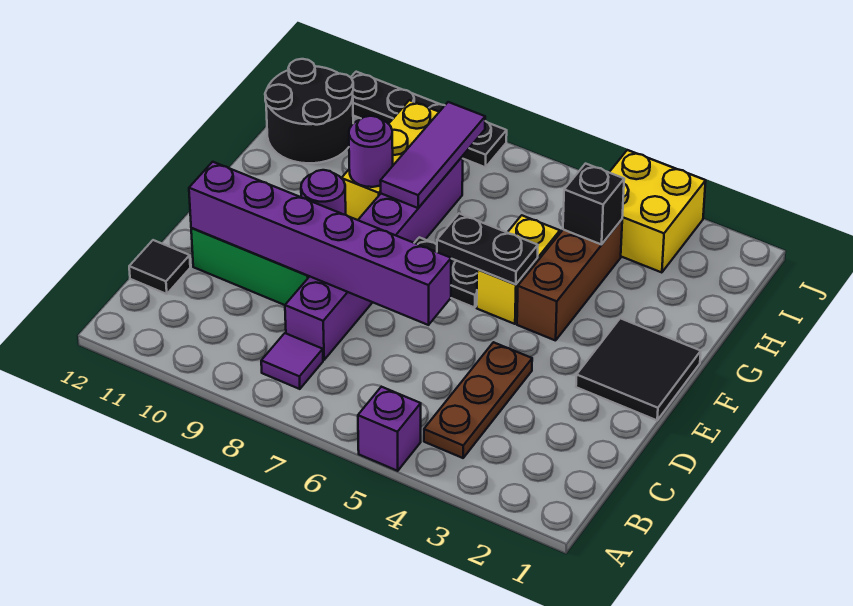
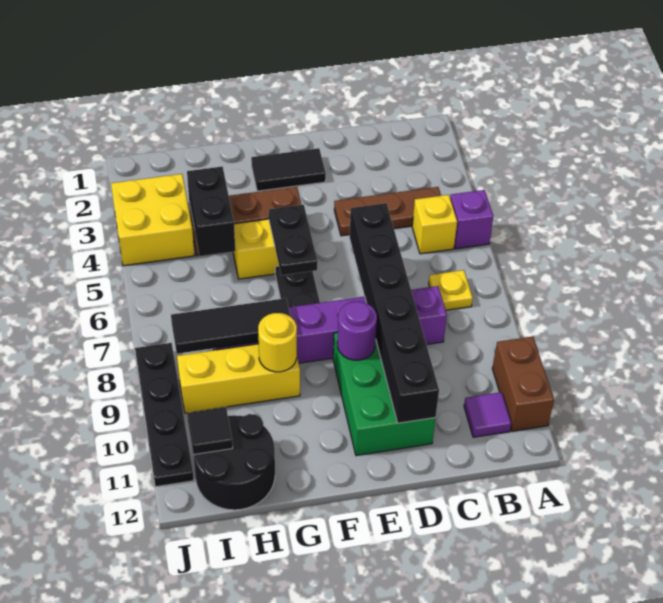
none -> brown brick A10:A11 level 1
none -> yellow brick B5 level 1
none -> yellow plate B7 level 1
purple tile B8 level 1 -> purple tile B11 level 1
black tile C12 level 1 -> black tile I11 level 2
purple brick D6:D11 level 2 -> black brick D6:D11 level 2
black tile E1:F2 level 1 -> black tile E2:F2 level 1
purple tile G8:I8 level 2 -> black tile G8:I8 level 2
purple round brick G9 level 2 -> yellow round brick G9 level 2
black brick H4 level 2 -> black brick H4:H5 level 2

